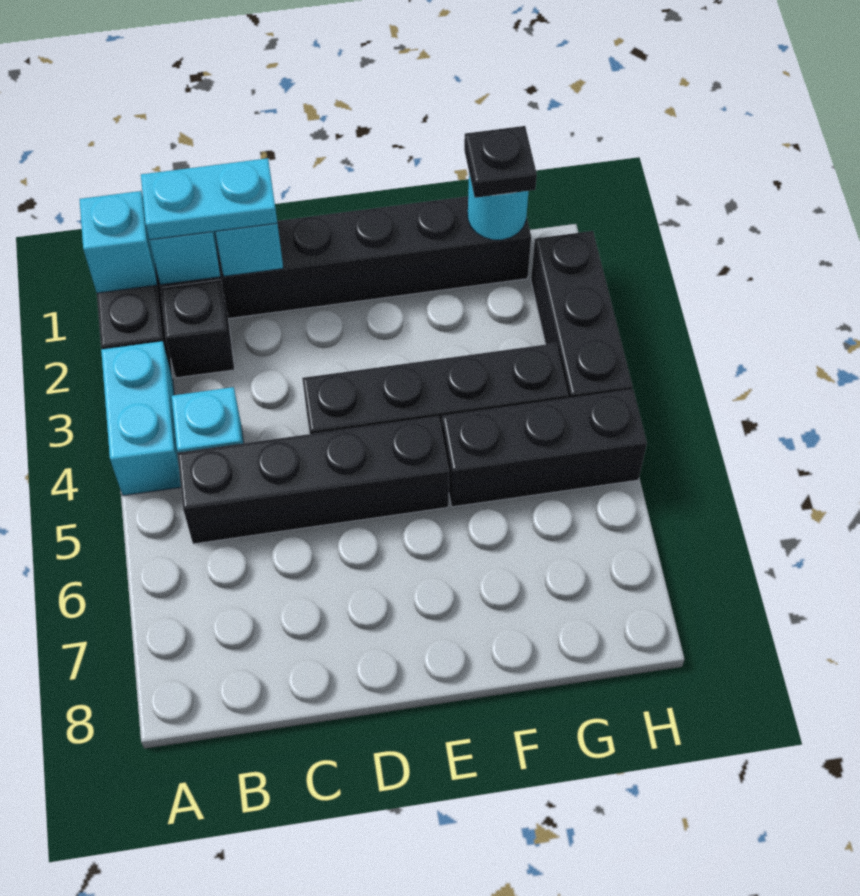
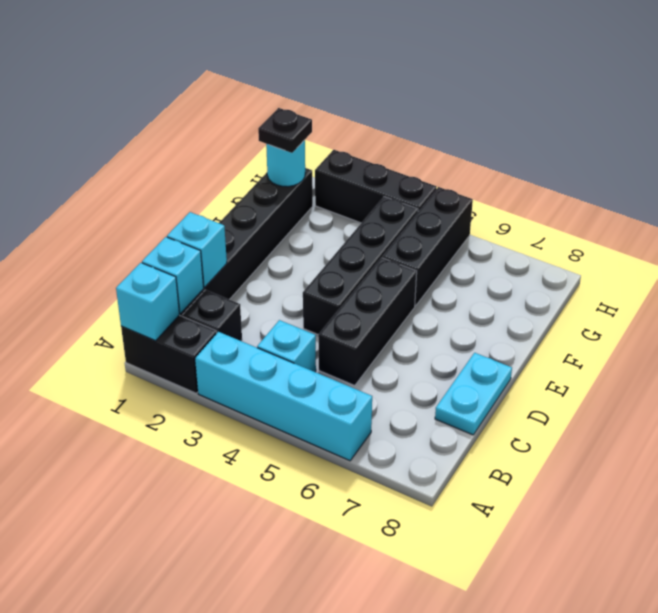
cyan brick A3:A4 level 1 -> cyan brick A3:A6 level 1
cyan plate B1:C1 level 3 -> cyan plate C8:D8 level 1
black brick B5:E5 level 1 -> black brick C5:E5 level 1

